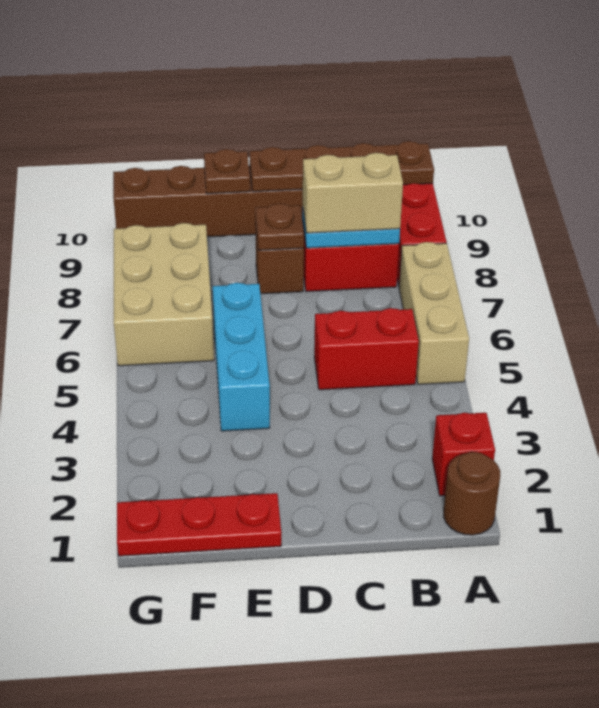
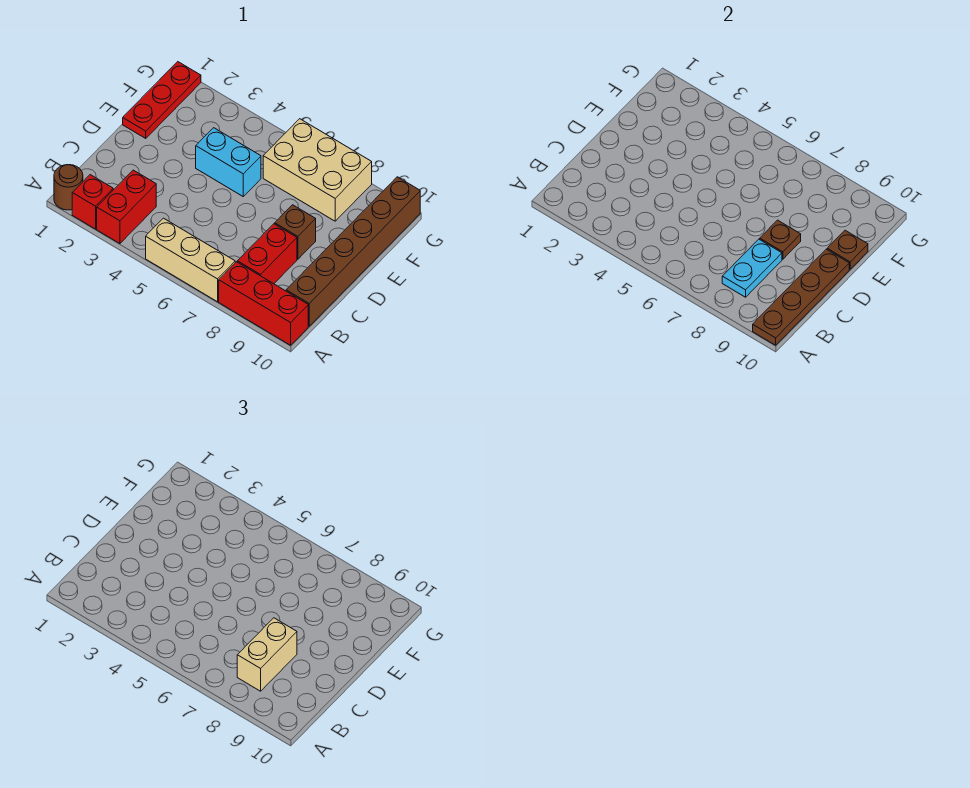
red brick B5:C5 level 1 -> red brick A3:B3 level 1
cyan brick E4:E6 level 1 -> cyan brick E4:E5 level 1

